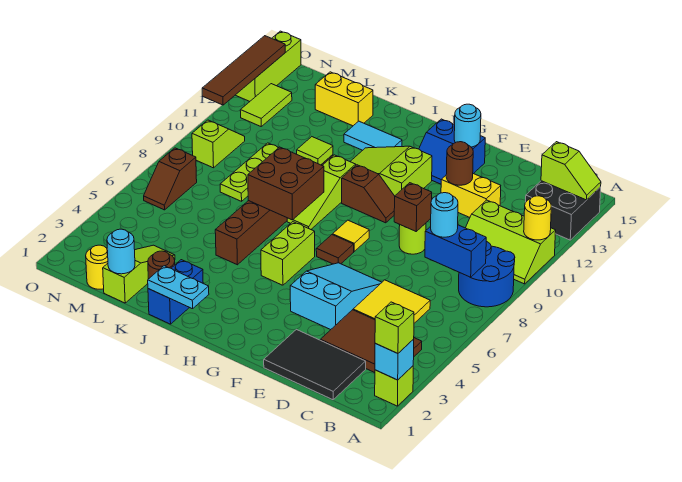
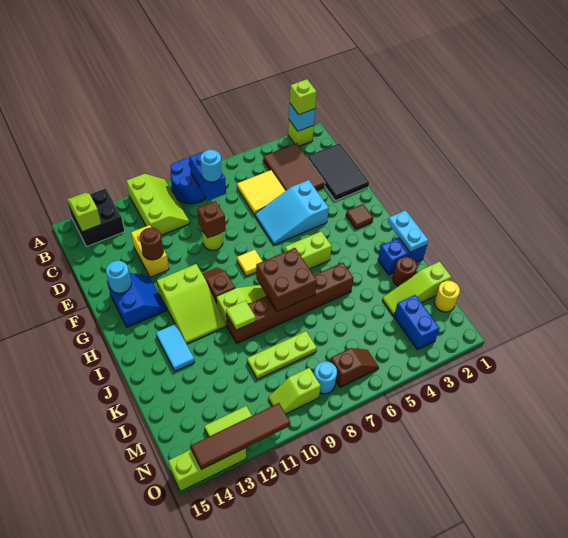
yellow round brick A11 level 2 -> none
brown tile G7 level 1 -> brown tile G2 level 1
yellow brick K14:L14 level 1 -> none
cyan round brick L1 level 2 -> cyan round brick N8 level 1
none -> blue brick M3:N3 level 1

